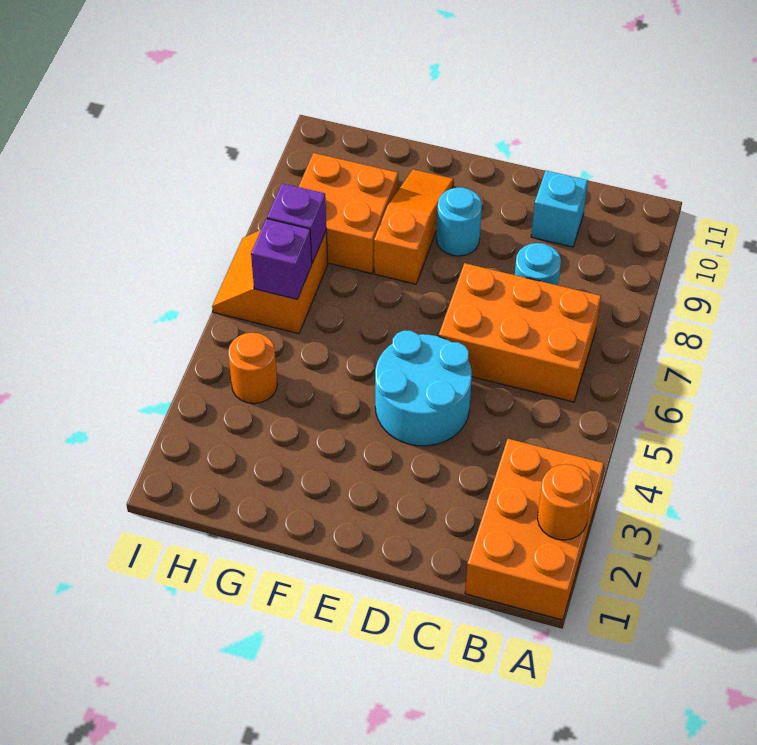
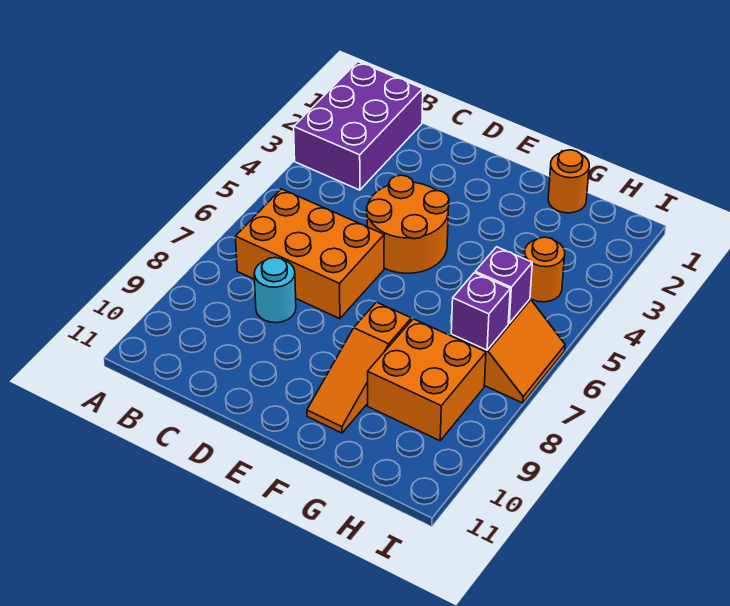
orange brick A1:B3 level 1 -> purple brick A1:B3 level 1
orange round brick A2 level 2 -> orange round brick G1 level 1
cyan brick C10 level 1 -> none
cyan round brick D4:E5 level 1 -> orange round brick D4:E5 level 1
cyan round brick E9 level 1 -> none

